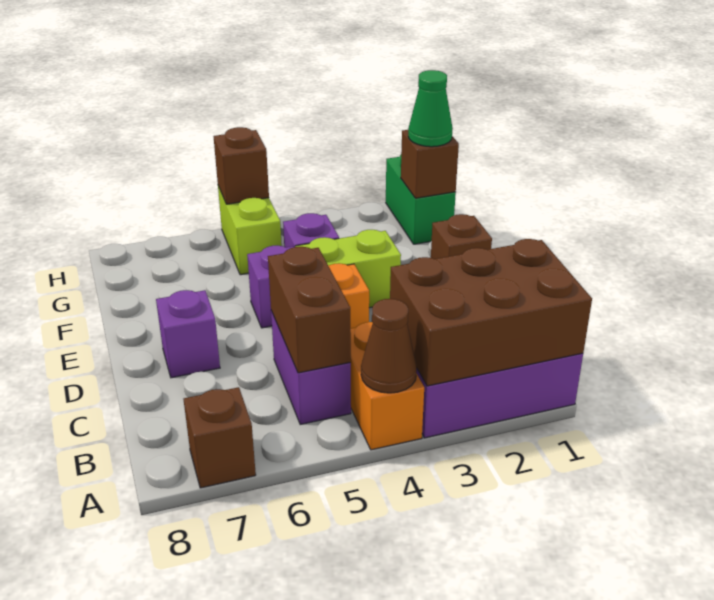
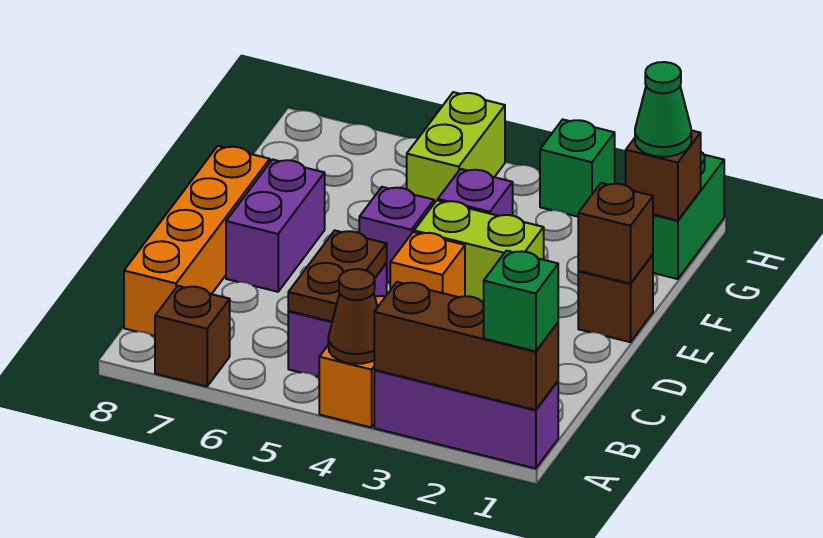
brown brick A1:B3 level 2 -> brown brick A1:A3 level 2
none -> green brick A1 level 3
brown brick B5:C5 level 2 -> brown plate B5:C5 level 2
none -> orange brick B8:E8 level 1
purple brick D7 level 1 -> purple brick D7:E7 level 1
none -> green brick H3 level 1
brown brick H5 level 2 -> brown brick E1 level 2

